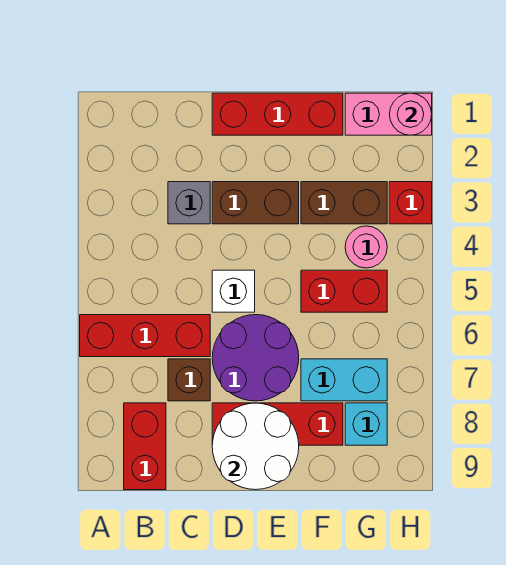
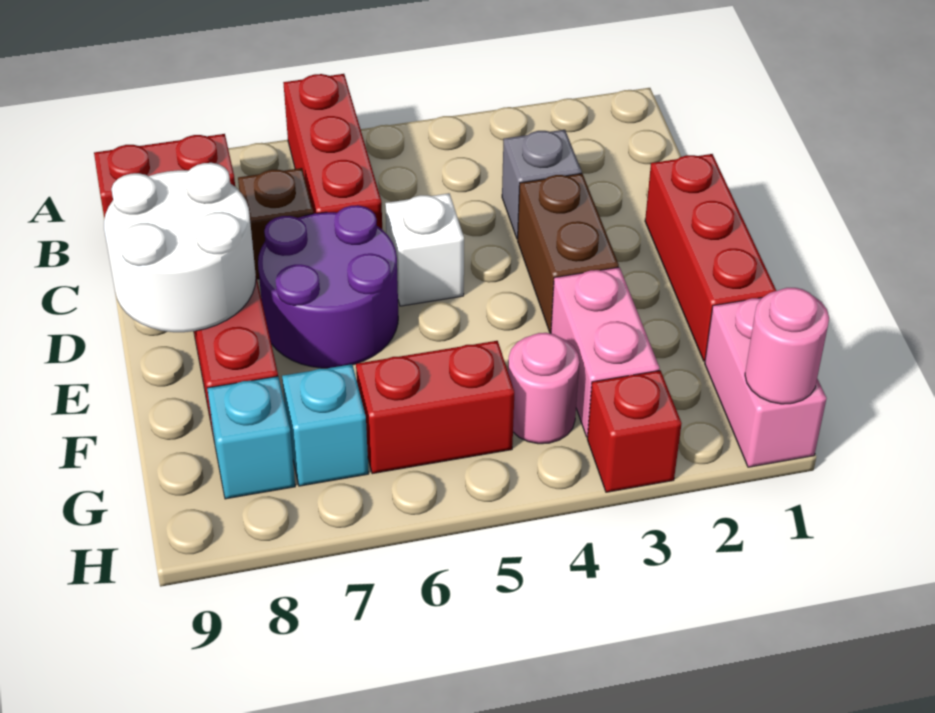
brown brick F3:G3 level 1 -> pink brick F3:G3 level 1
red brick F5:G5 level 1 -> red brick G5:G6 level 1
cyan brick F7:G7 level 1 -> cyan brick G7 level 1

